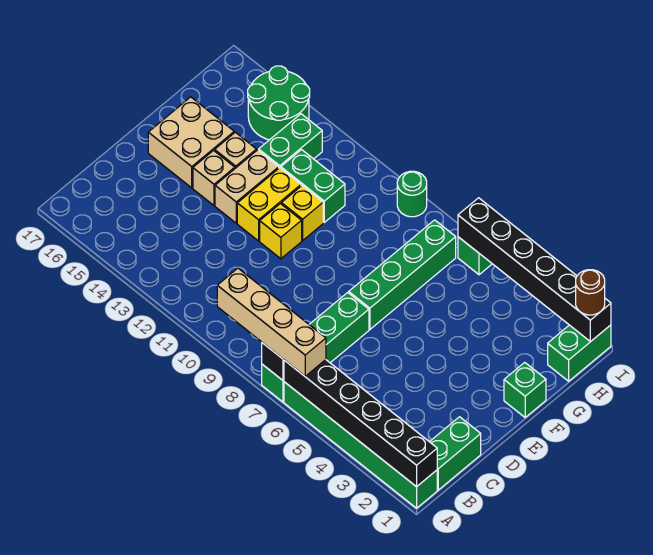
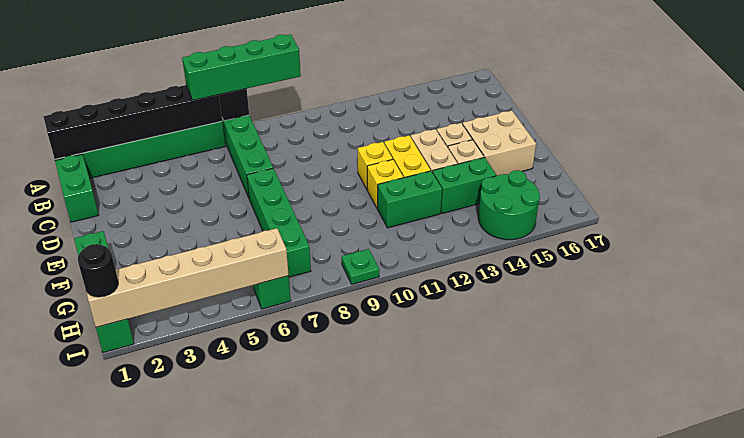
tan brick A6:A9 level 3 -> green brick A6:A9 level 3
green brick G13:H13 level 1 -> green brick G13:G14 level 1
black brick I1:I6 level 2 -> tan brick I1:I6 level 2
brown round brick I1 level 3 -> black round brick I1 level 3
green round brick I9 level 1 -> green plate I9 level 1

